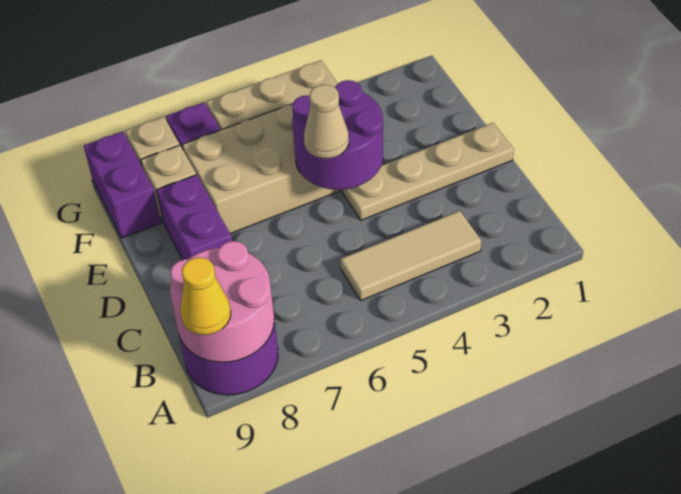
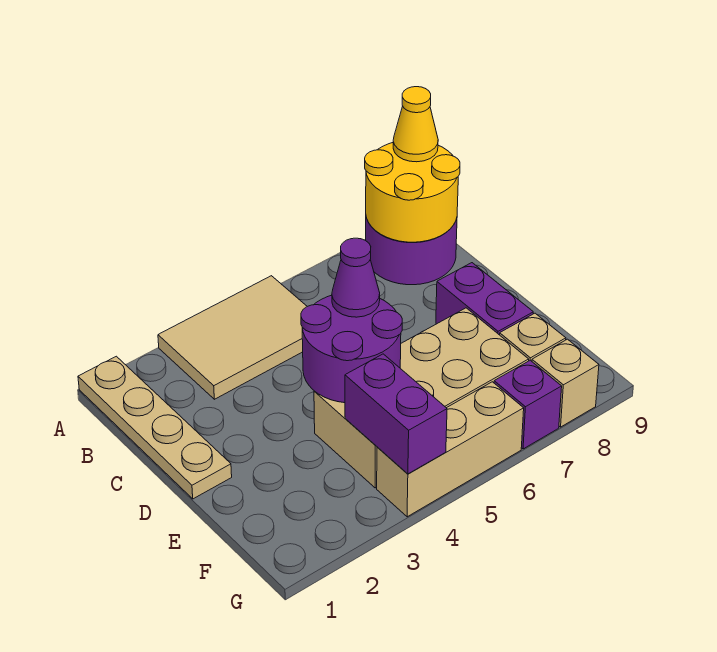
pink round brick A8:B9 level 2 -> yellow round brick A8:B9 level 2
tan tile B3:B5 level 1 -> tan tile A3:B5 level 1
tan plate D1:D4 level 1 -> tan plate A1:D1 level 1
tan cone D5 level 3 -> purple cone D5 level 3
purple brick F9:G9 level 1 -> purple brick F4:G4 level 2

